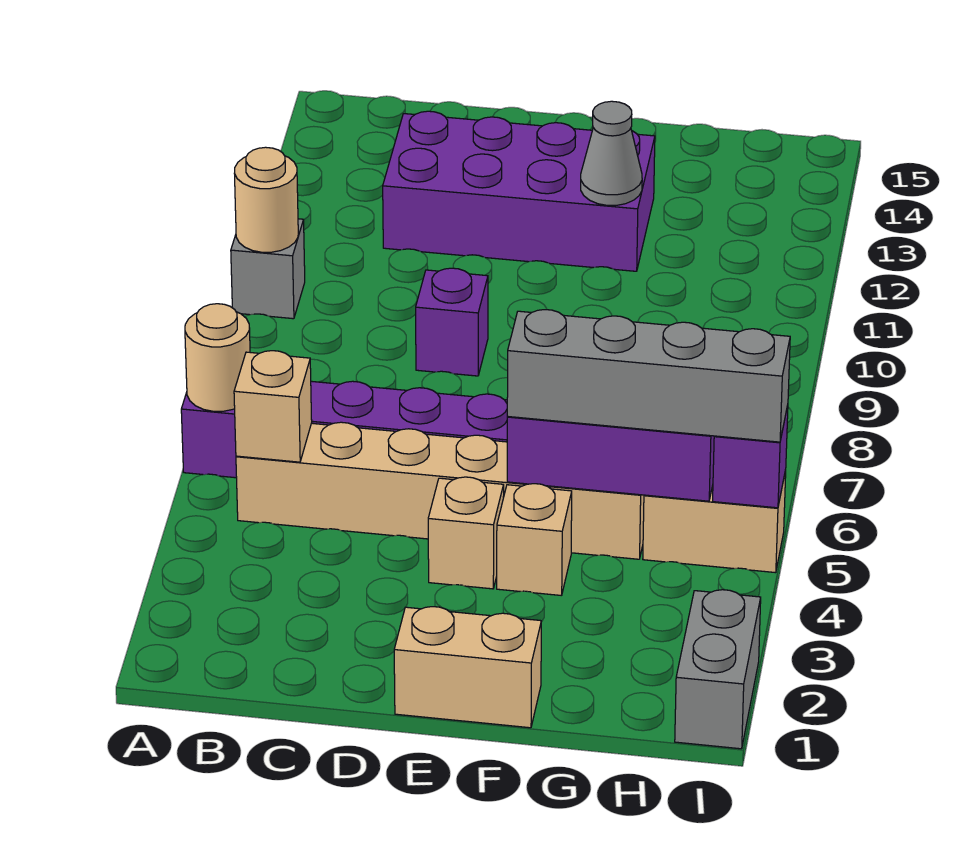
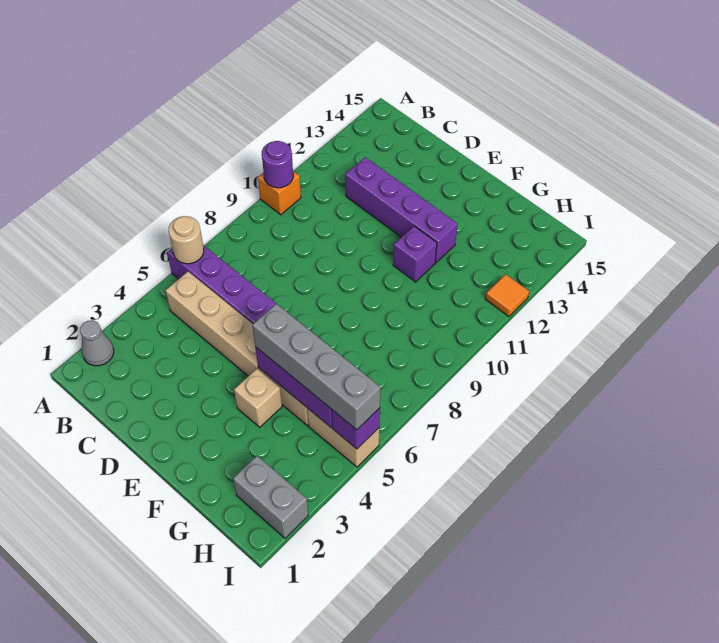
grey brick A10 level 1 -> orange brick A10 level 1
tan round brick A10 level 2 -> purple round brick A10 level 2
tan brick B5 level 2 -> none
purple brick C12:F13 level 1 -> purple brick C12:F12 level 1
purple brick D9 level 1 -> purple brick F11 level 1
tan brick E1:F1 level 1 -> none
tan brick E4 level 1 -> none
grey cone F12 level 2 -> grey cone A2 level 1
grey brick I1:I2 level 1 -> grey brick H2:I2 level 1
none -> orange tile I12 level 1

